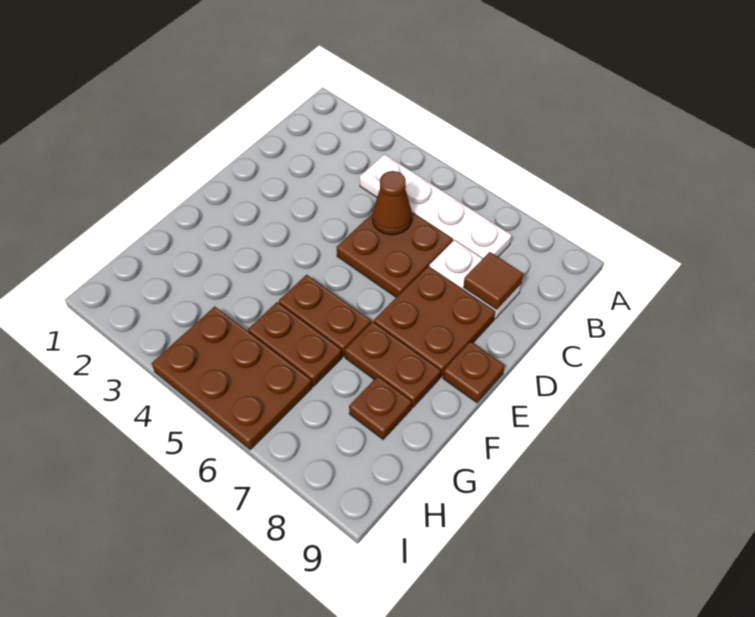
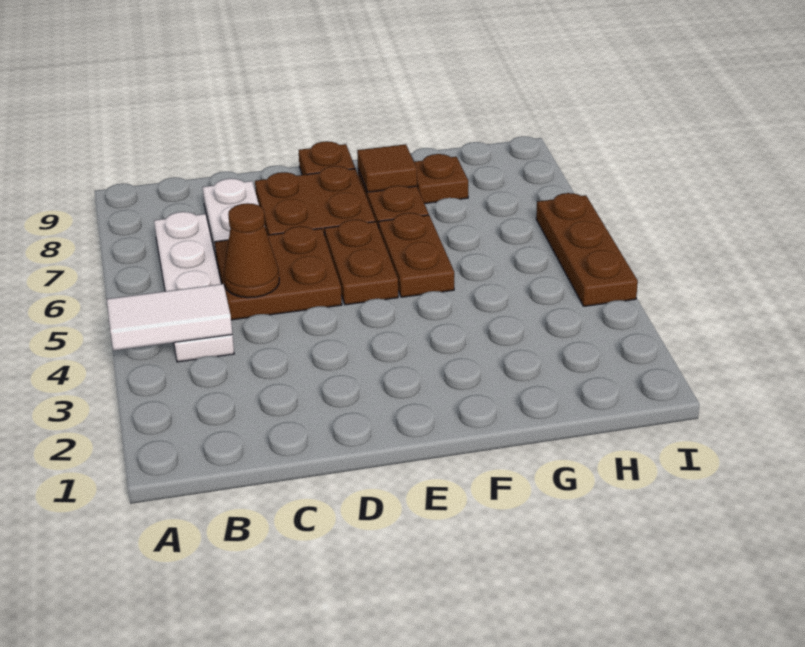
none -> white tile A4:B4 level 2
brown tile C8 level 2 -> brown tile F8 level 2
brown plate G5:G6 level 1 -> brown plate E5:E6 level 1
brown plate H4:I6 level 1 -> brown plate I4:I6 level 1

